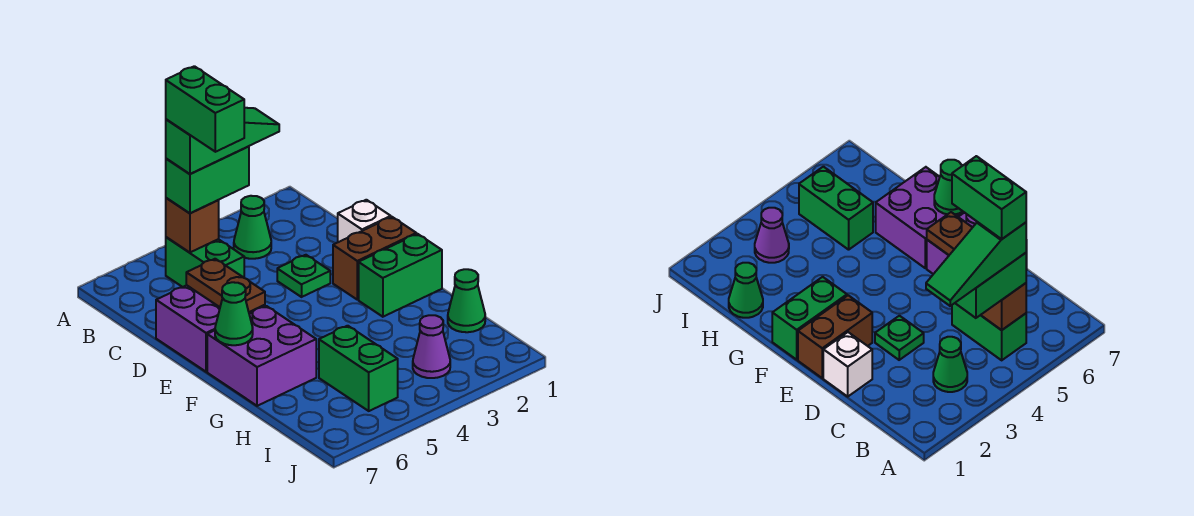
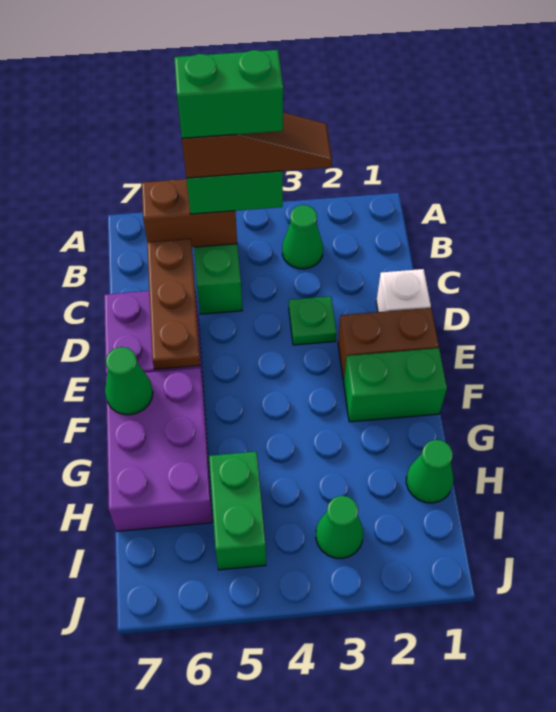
green slope B3:B5 level 4 top 5 -> brown slope B3:B5 level 4 top 5
brown brick B5 level 2 -> brown brick B5:B6 level 2
green brick B5:C5 level 5 -> green brick B4:B5 level 5
brown plate D6:E6 level 2 -> brown plate C6:E6 level 2
purple brick F6:G7 level 1 -> purple brick F6:H7 level 1
purple cone I3 level 1 -> green cone I3 level 1

